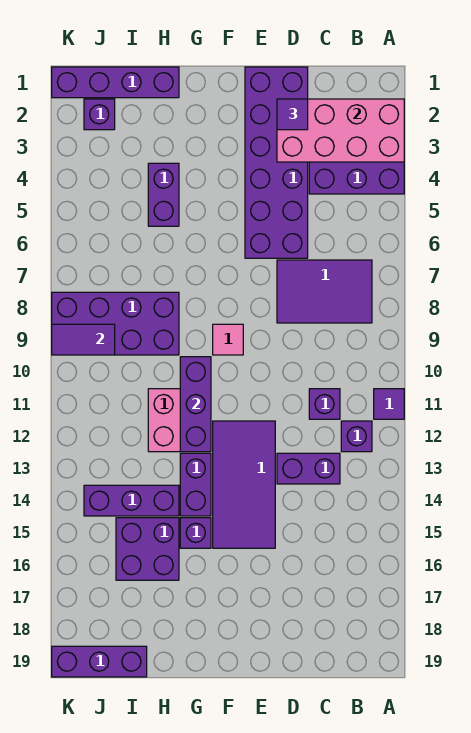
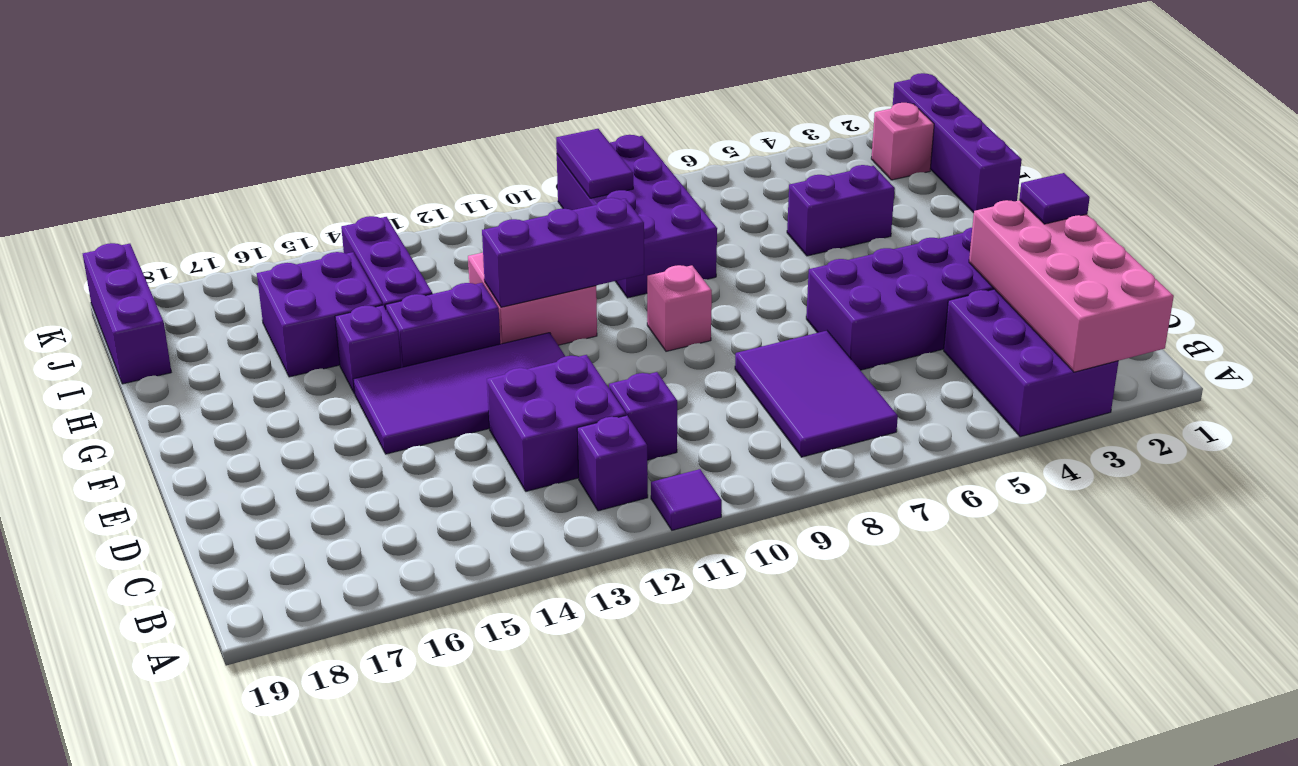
purple brick C13:D13 level 1 -> purple brick C12:D13 level 1
pink tile F9 level 1 -> pink brick F9 level 1
purple brick J2 level 1 -> pink brick J2 level 1

